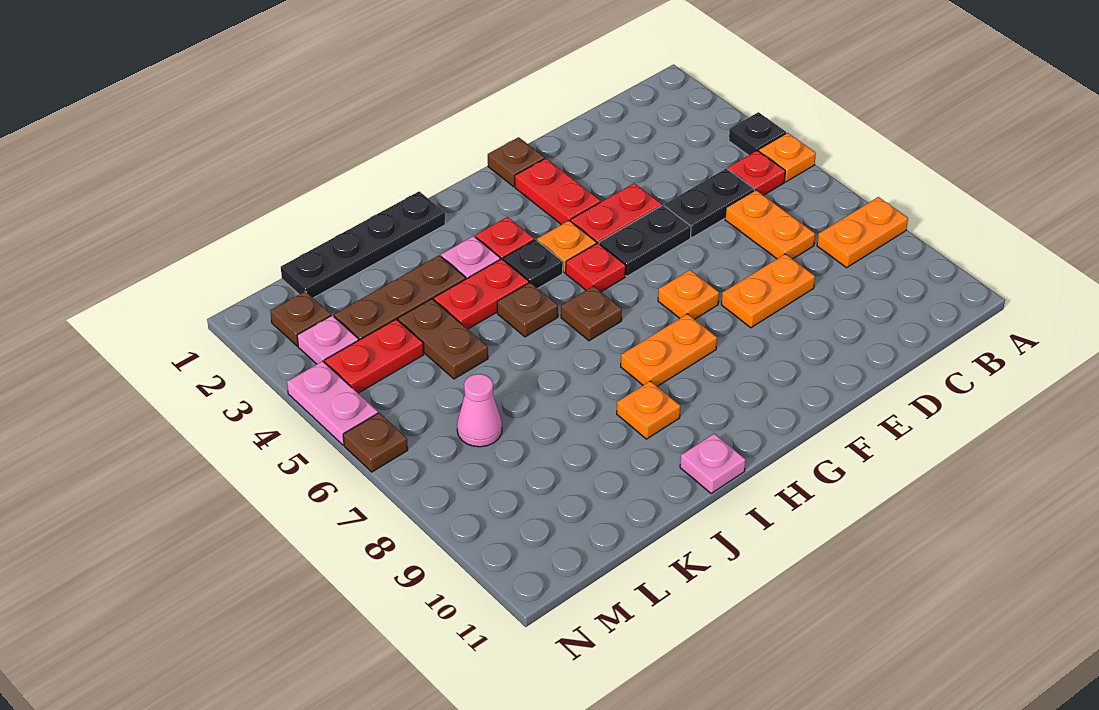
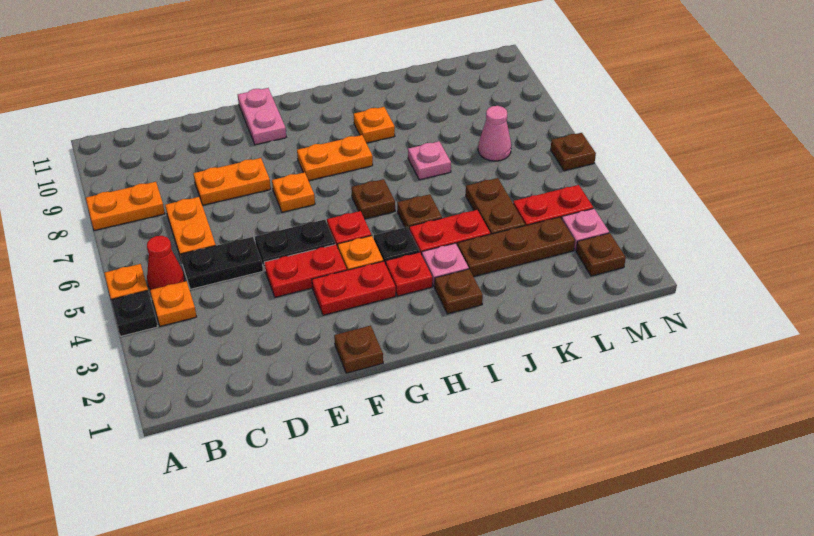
none -> orange plate B4 level 1
red plate B5 level 1 -> red cone B5 level 1
red plate F2:F3 level 1 -> red plate F3:G3 level 1
black plate I1:L1 level 1 -> none
none -> brown plate I2 level 1
pink plate I11 level 1 -> pink plate J7 level 1
pink plate N4:N5 level 1 -> pink plate F10:F11 level 1

